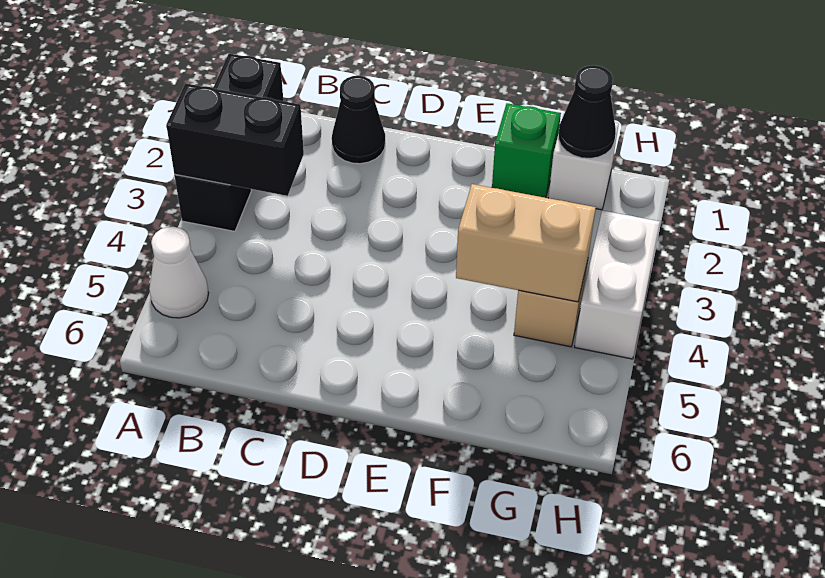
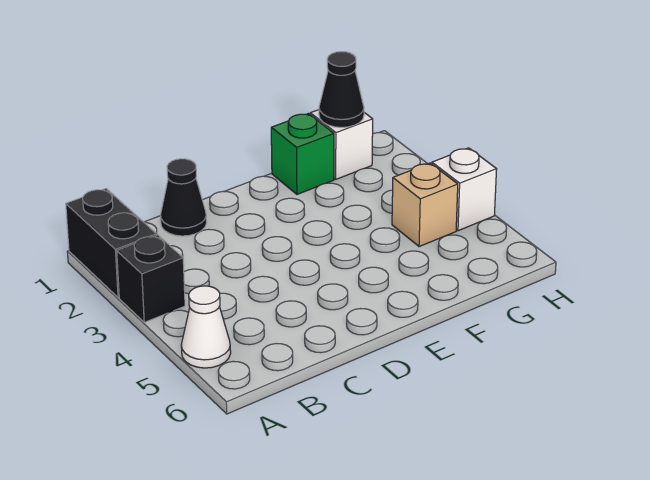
black brick A3:B3 level 2 -> none
tan brick F4:G4 level 2 -> none
white brick H3:H4 level 1 -> white brick H4 level 1

